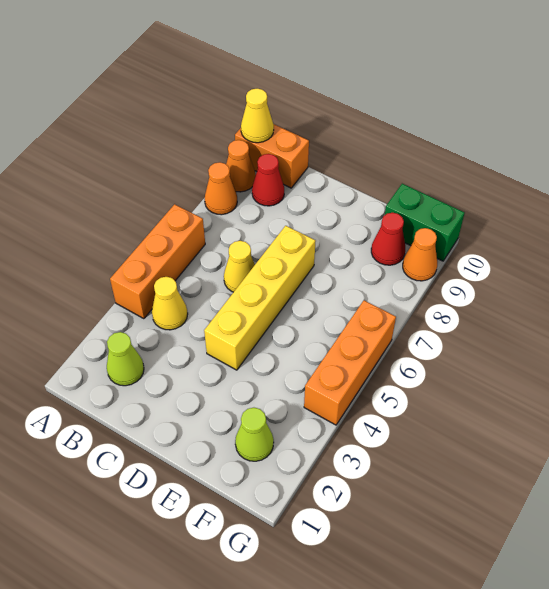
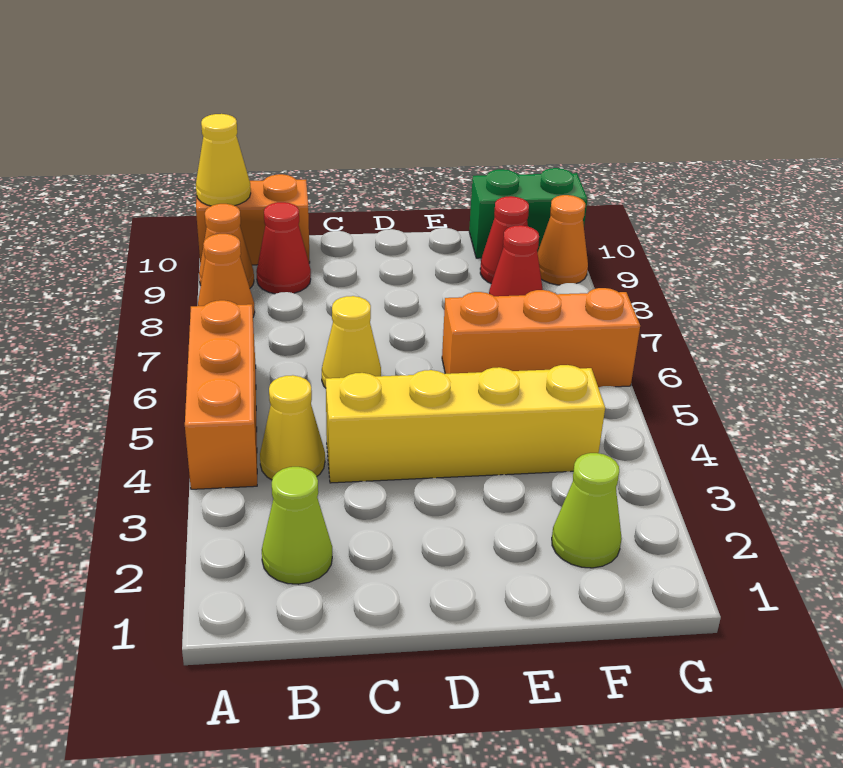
yellow brick D4:D7 level 1 -> yellow brick C4:F4 level 1
none -> red cone F8 level 1
orange brick G4:G6 level 1 -> orange brick E6:G6 level 1

